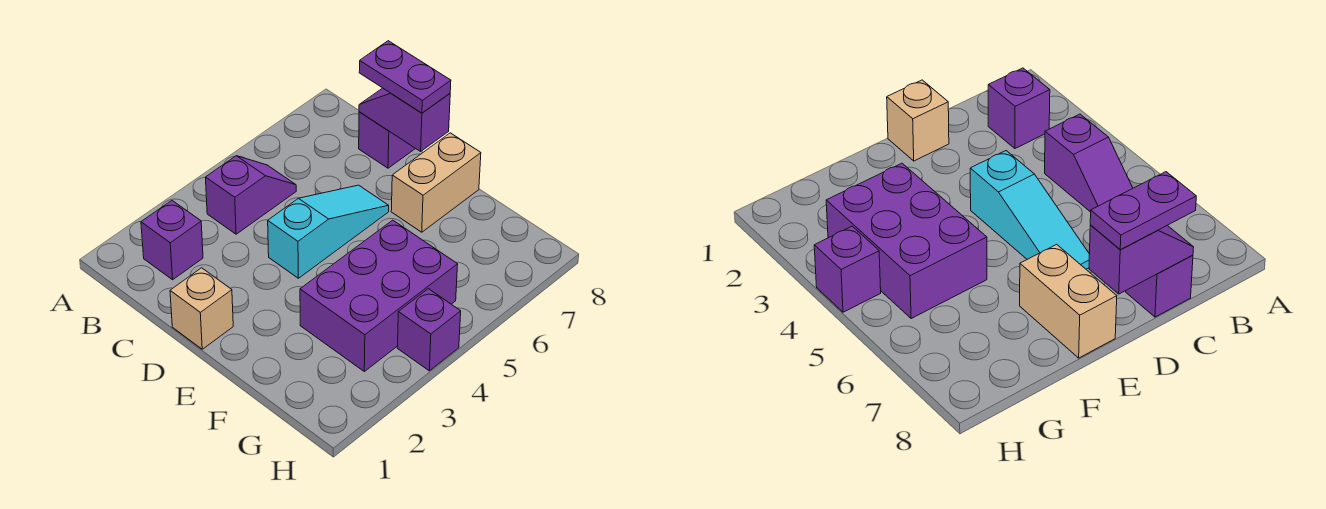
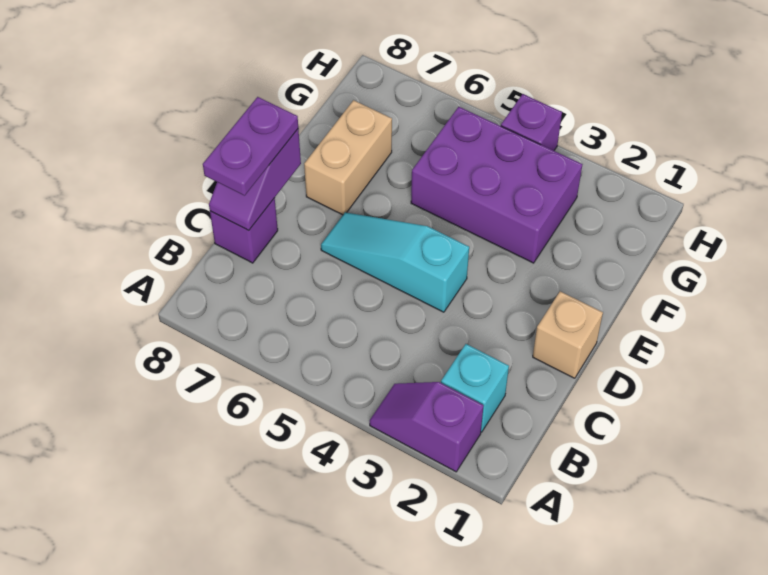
purple brick B2 level 1 -> cyan brick B2 level 1
purple slope B4:B5 level 1 top 4 -> purple slope A2:A3 level 1 top 2
tan brick E7:E8 level 1 -> tan brick E7:F7 level 1

